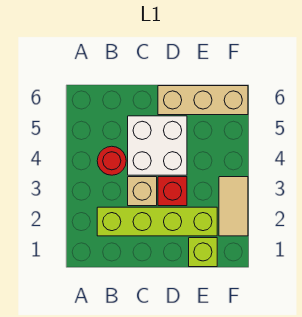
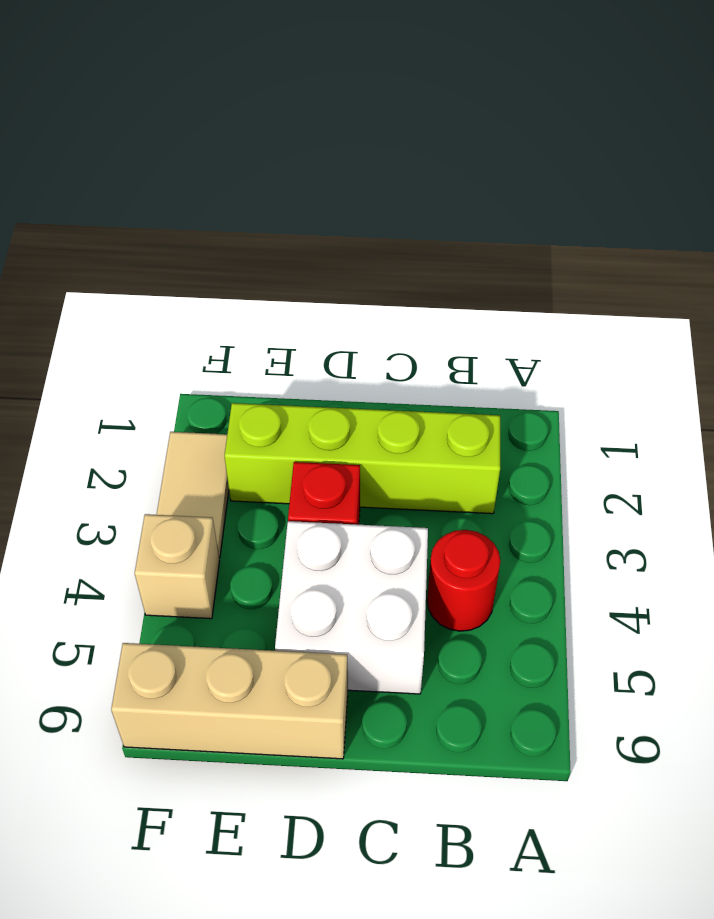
tan brick C3 level 1 -> tan brick F4 level 1
lime brick E1 level 1 -> none

